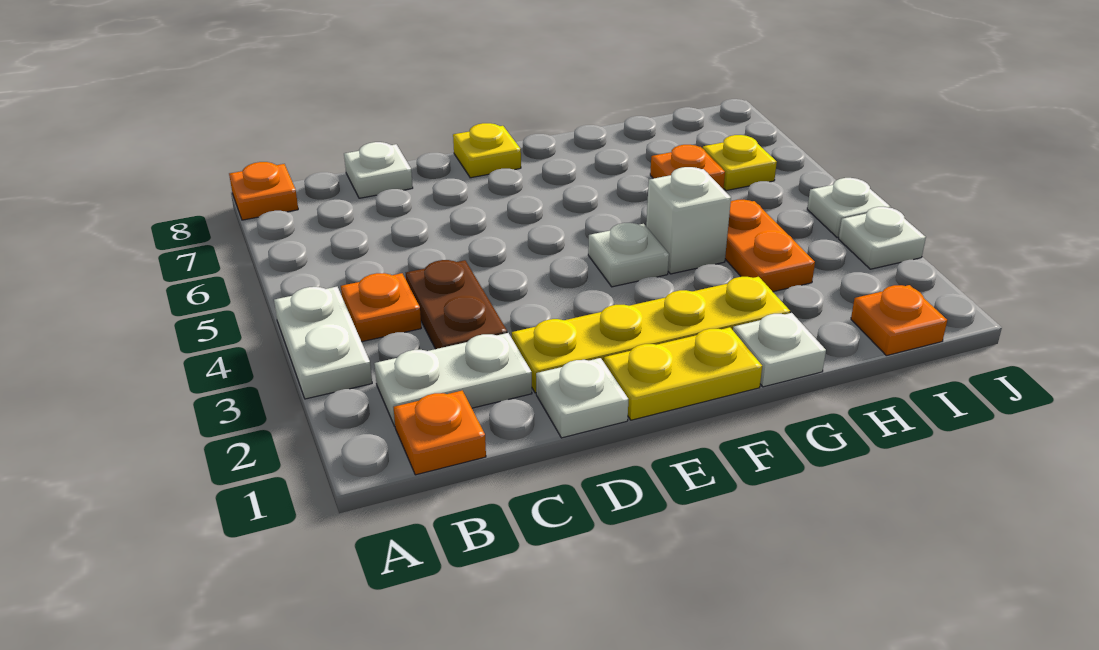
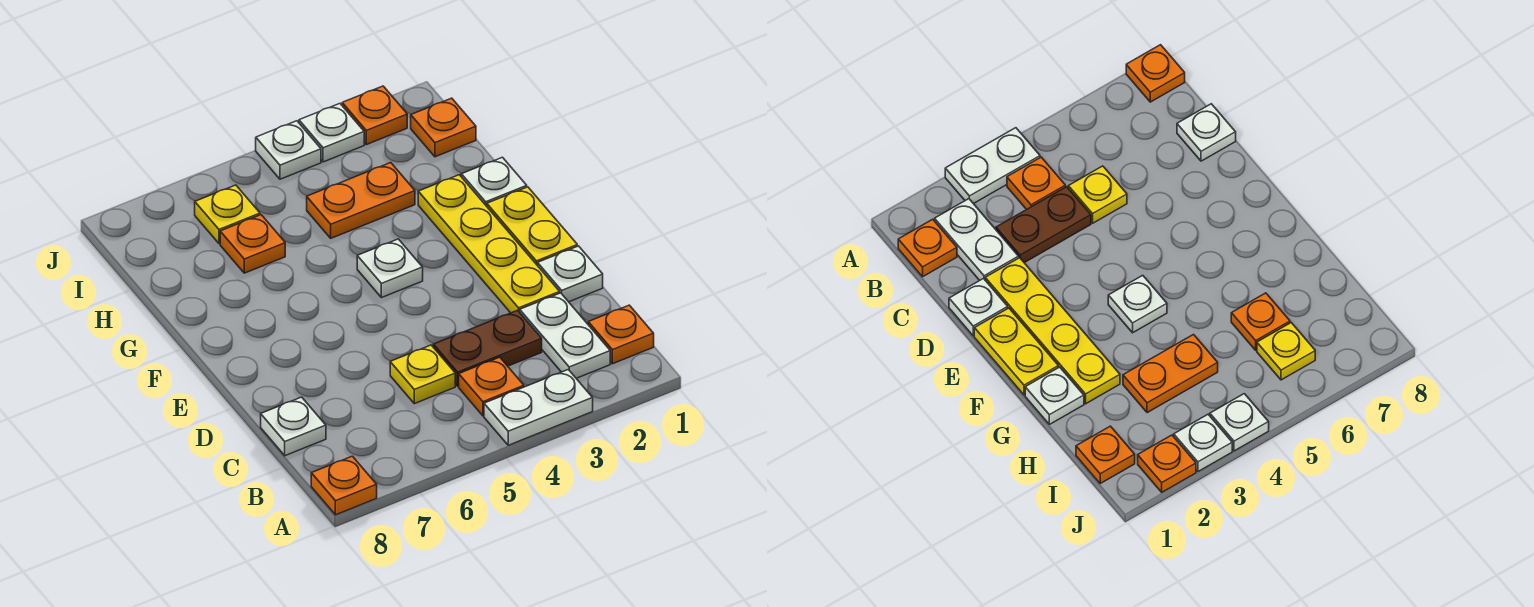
yellow plate E8 level 1 -> yellow plate C5 level 1
white brick G4 level 1 -> none
none -> orange plate J2 level 1

